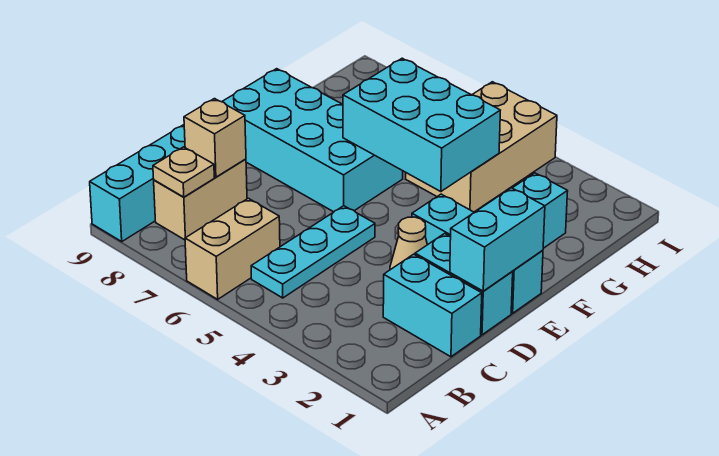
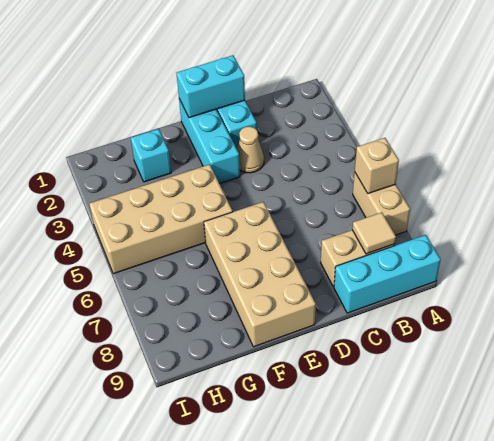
tan brick A6:B6 level 1 -> tan brick A6:A7 level 1
cyan plate B5:D5 level 1 -> none
tan plate B8 level 2 -> tan tile B8 level 2
cyan brick C1:C2 level 1 -> none
tan brick C8 level 2 -> tan brick A6 level 2
cyan brick E6:F9 level 1 -> tan brick E6:F9 level 1
cyan brick F4:G6 level 2 -> none
tan brick G4:I5 level 1 -> tan brick F4:I5 level 1

